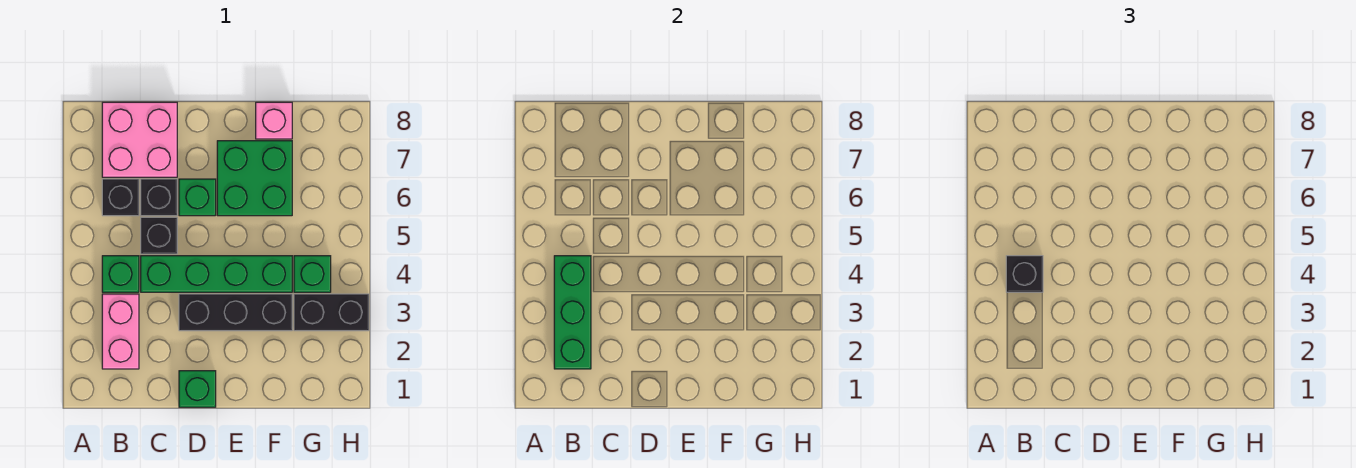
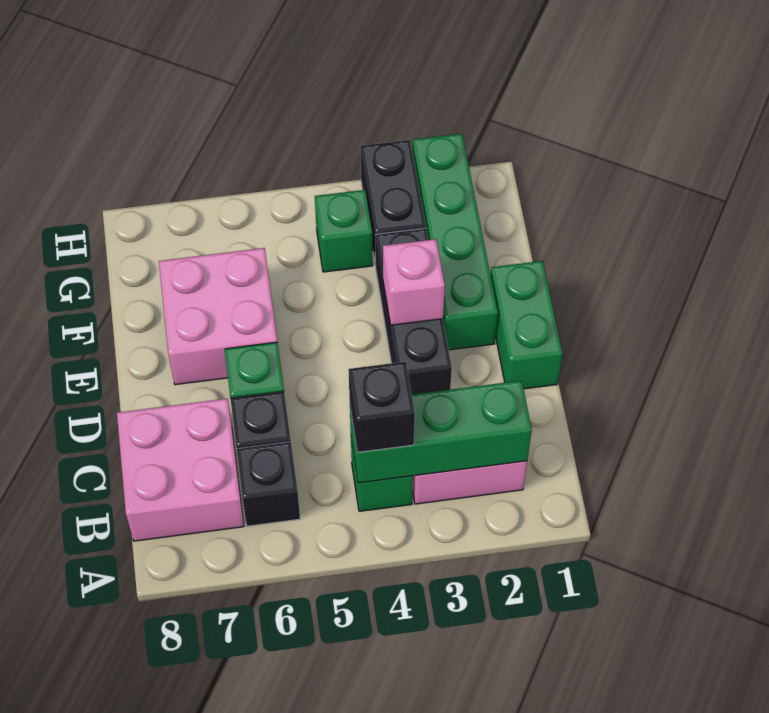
green brick C4:F4 level 1 -> green brick E2:H2 level 1
black brick C5 level 1 -> none
green brick D1 level 1 -> green brick D1:E1 level 1
green brick E6:F7 level 1 -> pink brick E6:F7 level 1
pink brick F8 level 1 -> pink brick E3 level 2

